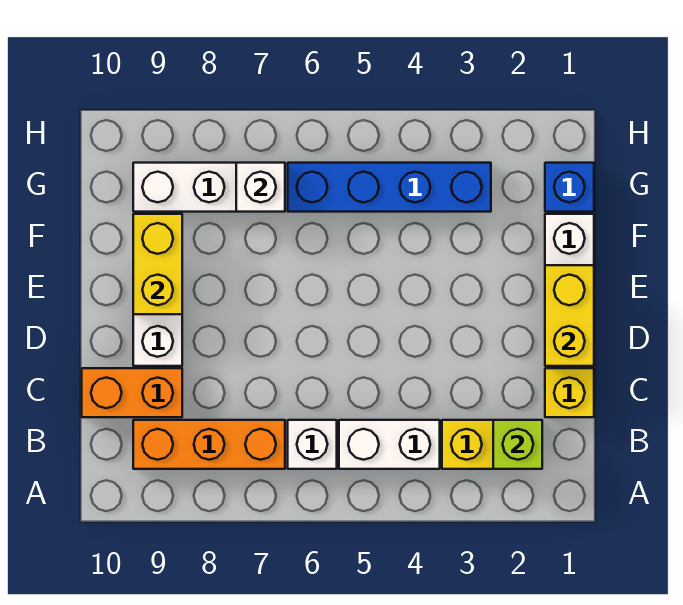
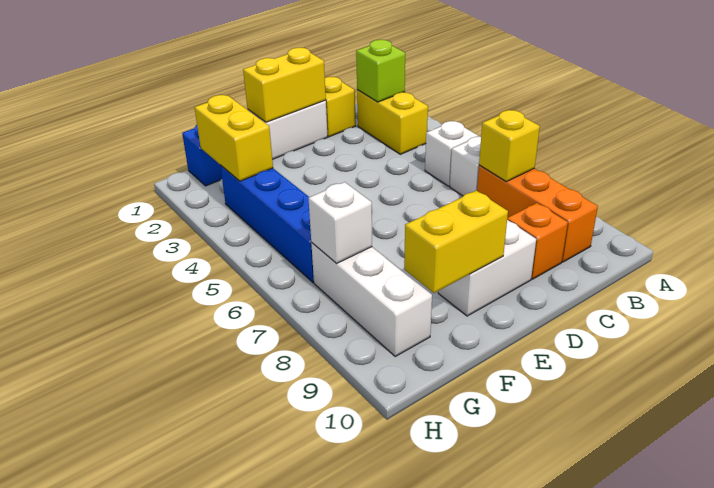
white brick B4:B5 level 1 -> white brick B5 level 1
none -> yellow brick B7 level 2
orange brick C9:C10 level 1 -> orange brick C9 level 1
none -> yellow brick G2:G3 level 2

